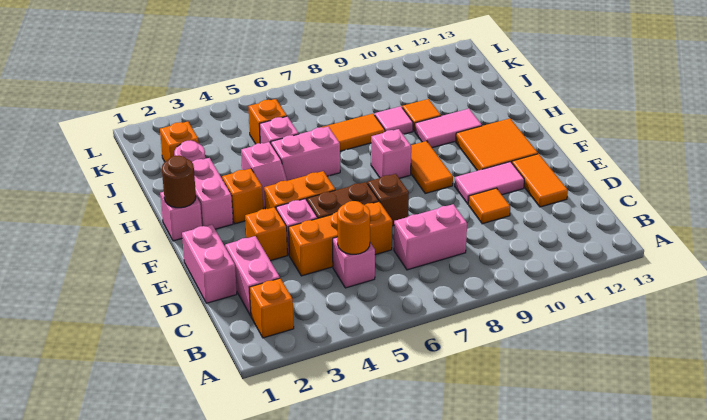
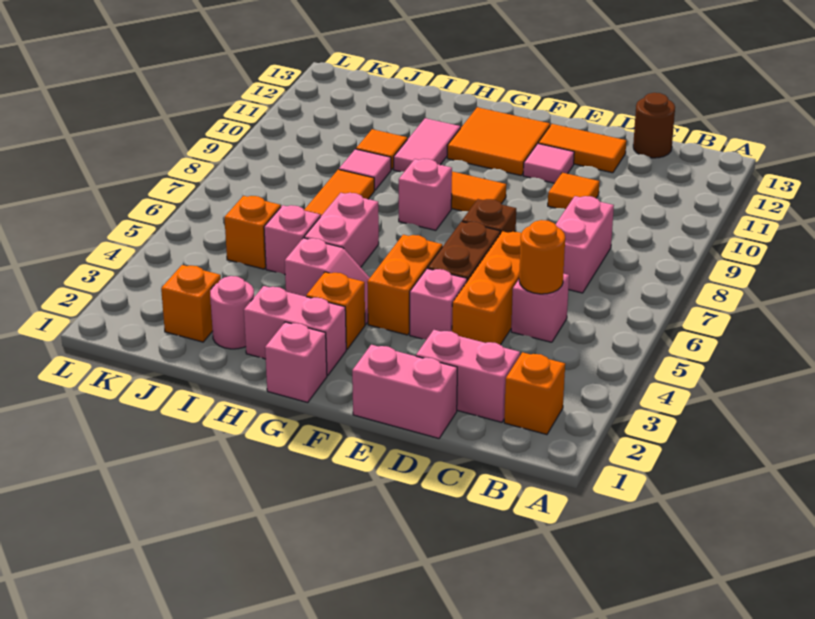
orange brick E3 level 1 -> none
pink tile E10:E11 level 1 -> pink tile E11 level 1
brown round brick G1 level 2 -> brown round brick C13 level 1

